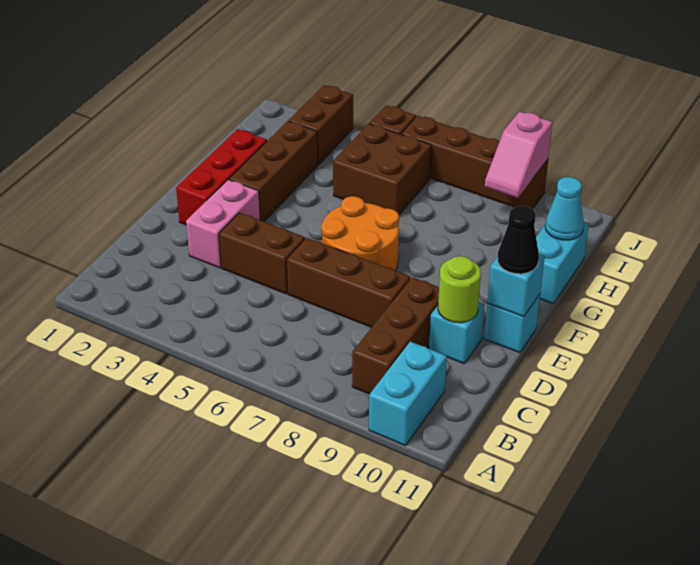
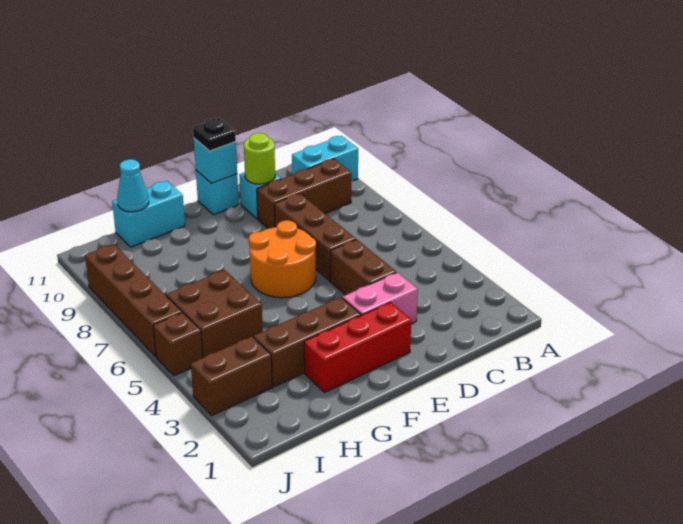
black cone E11 level 3 -> black plate E11 level 3
pink slope I9:J9 level 2 top J -> none

